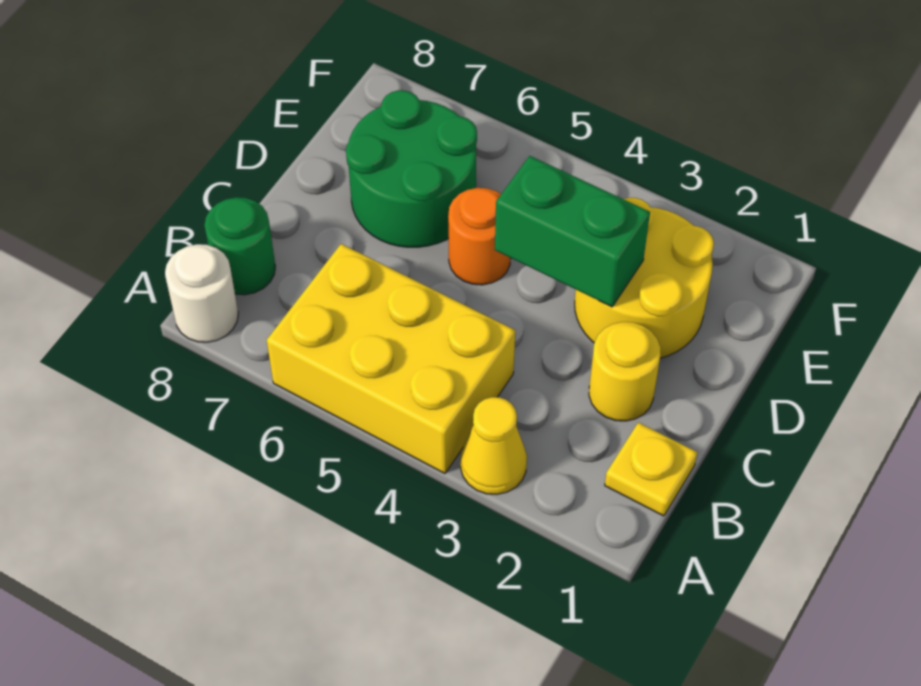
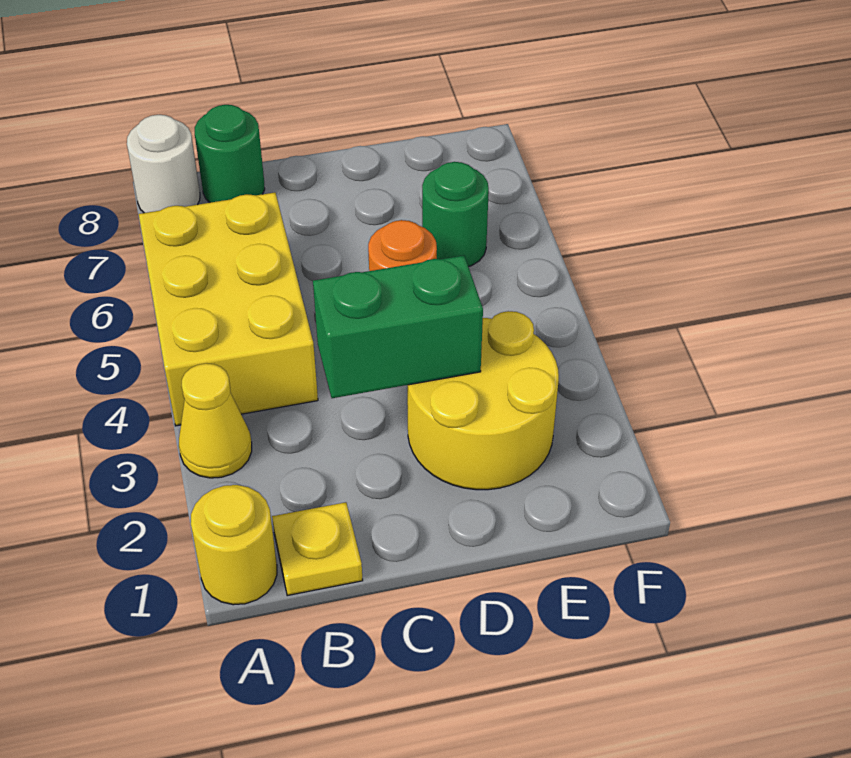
yellow round brick C2 level 1 -> yellow round brick A1 level 1
green brick D3:D4 level 2 -> green brick C3:D3 level 2
green round brick D6:E7 level 1 -> green round brick E6 level 1

